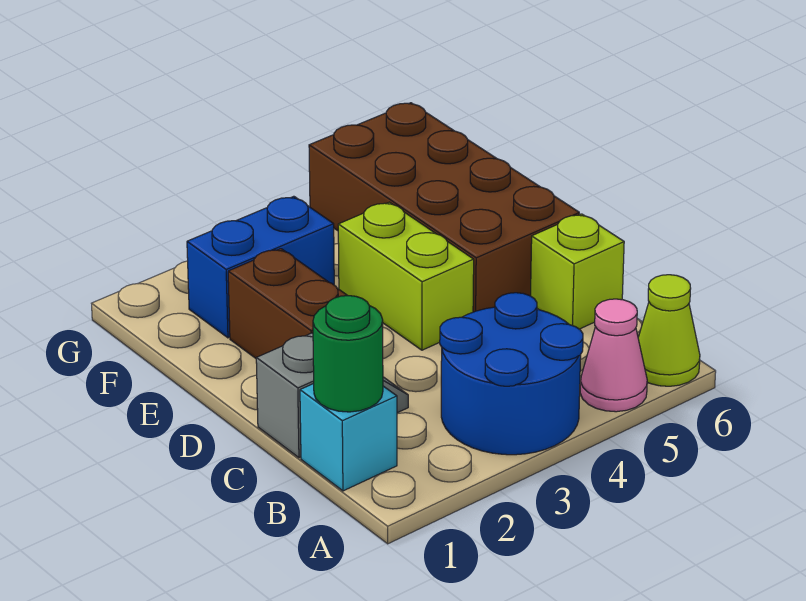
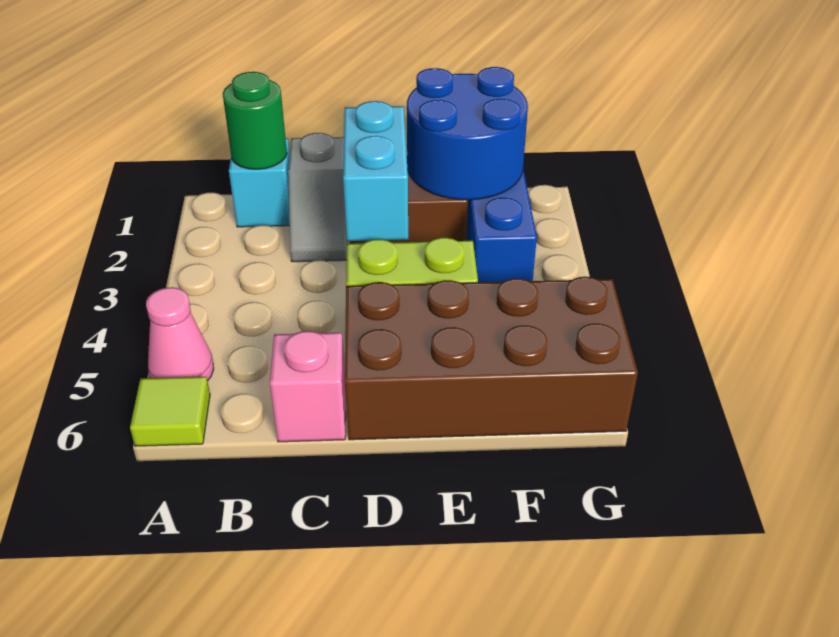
blue round brick A3:B4 level 1 -> blue round brick E1:F2 level 2
lime cone A6 level 1 -> lime tile A6 level 1
lime brick C6 level 1 -> pink brick C6 level 1
none -> cyan brick D2:D3 level 2

